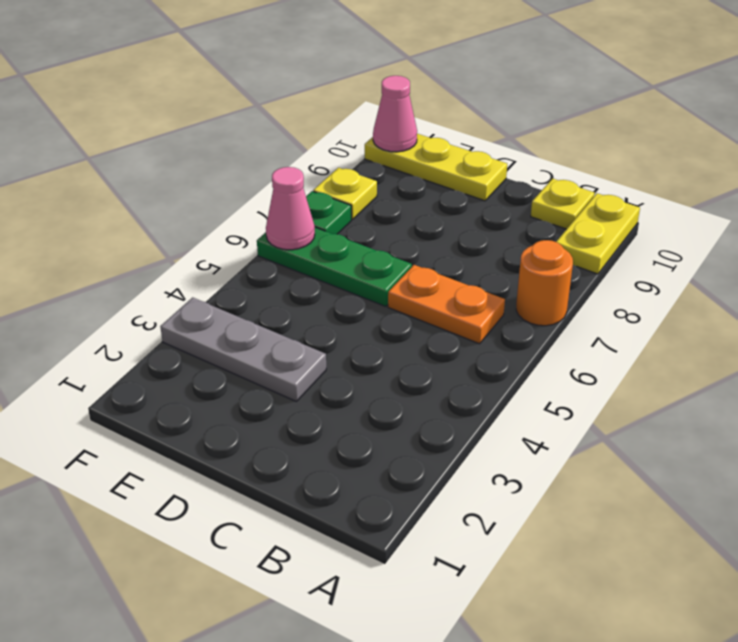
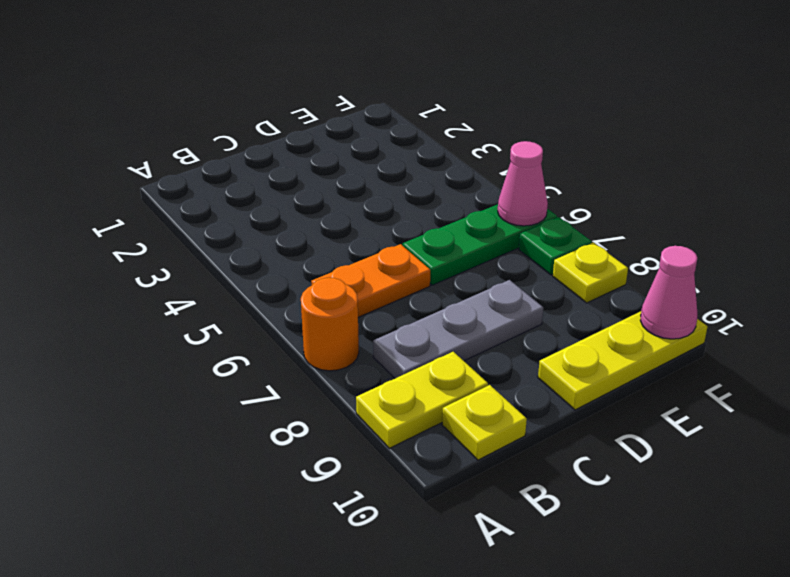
yellow plate A9:A10 level 1 -> yellow plate A9:B9 level 1
grey plate D3:F3 level 1 -> grey plate B8:D8 level 1

